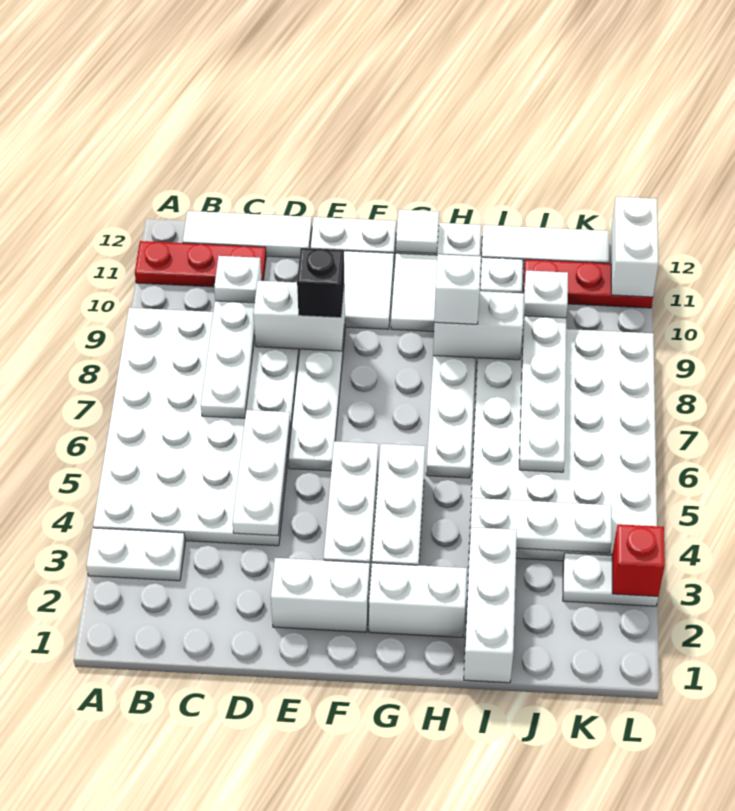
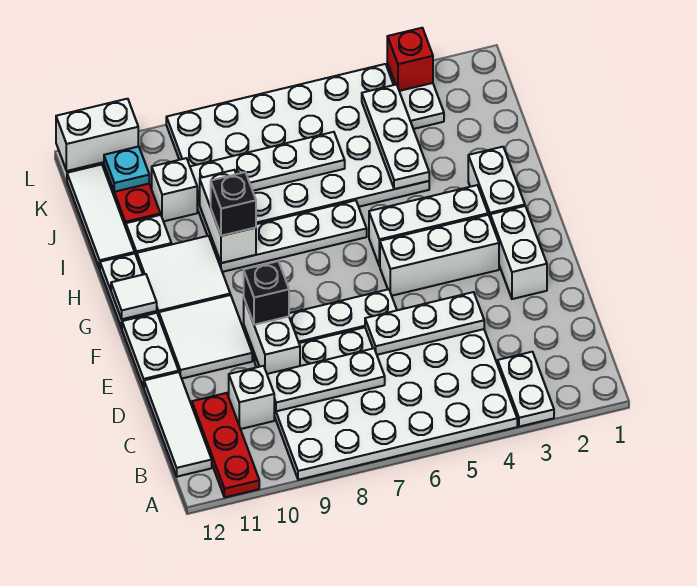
white brick H9 level 3 -> black brick H9 level 3
white brick I1:I3 level 1 -> none
none -> cyan plate K11 level 2

